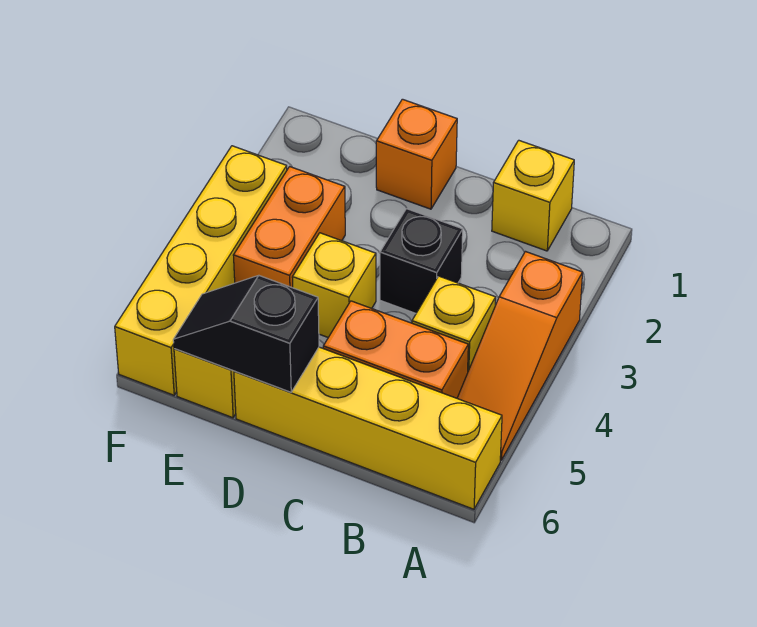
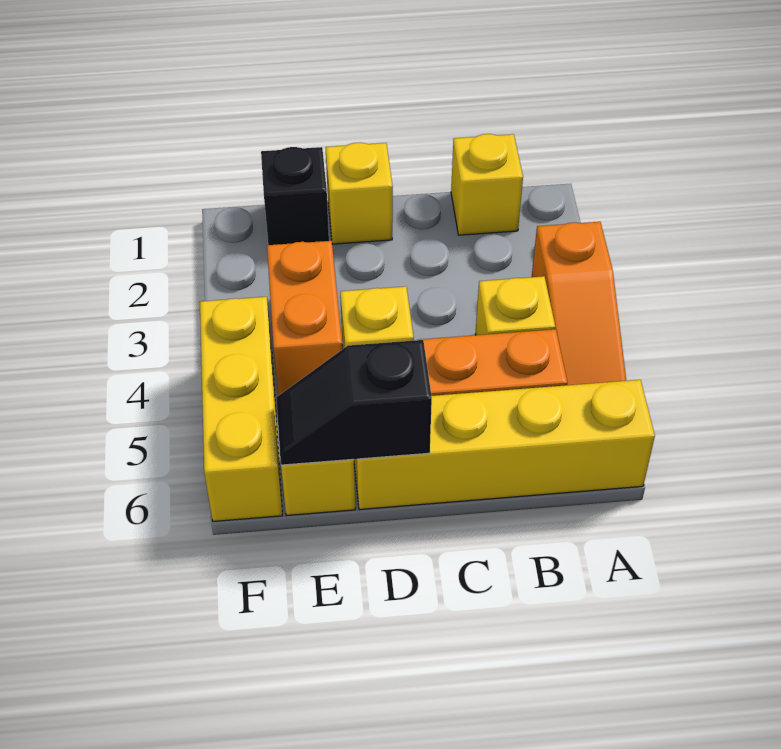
black brick C3 level 1 -> black brick E1 level 1
orange brick D1 level 1 -> yellow brick D1 level 1
yellow brick F3:F6 level 1 -> yellow brick F4:F6 level 1

